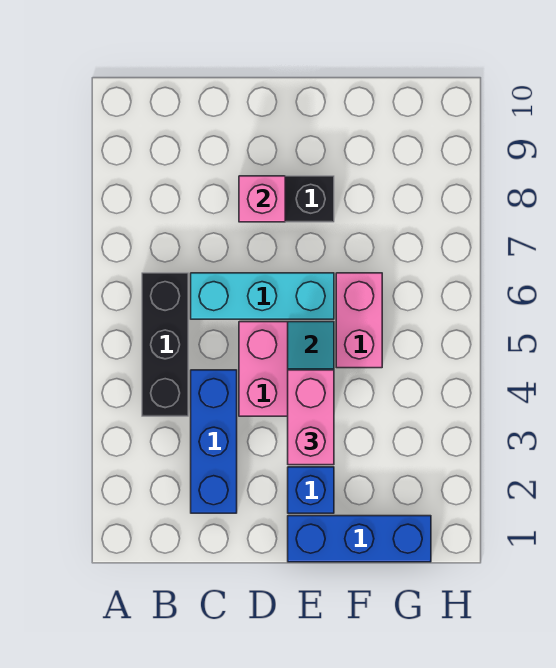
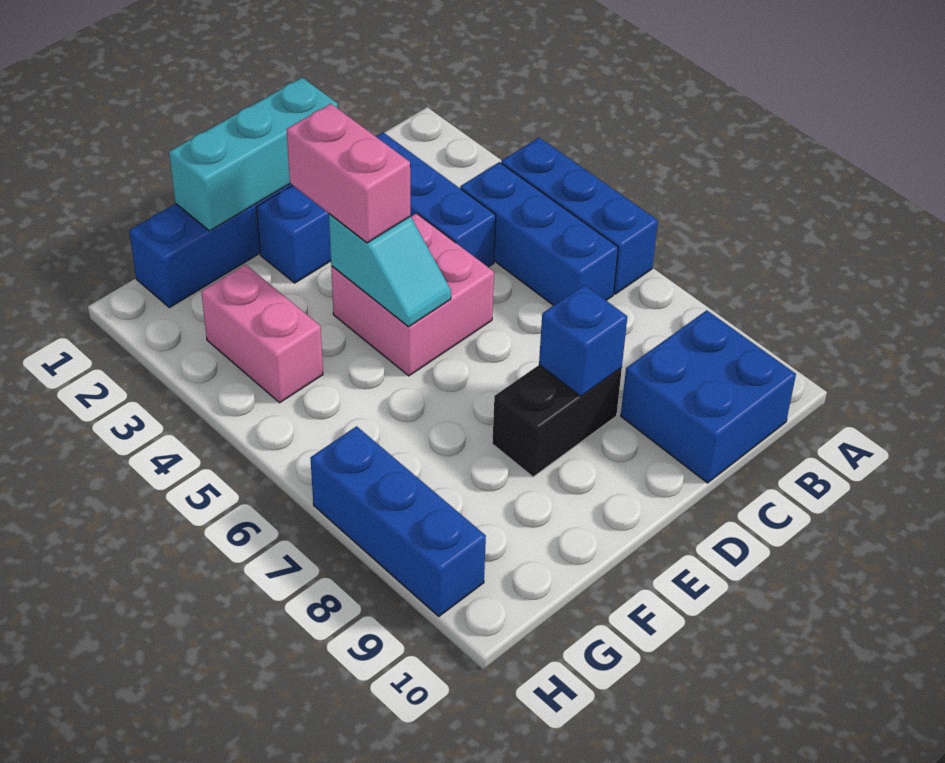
none -> blue brick A4:A6 level 1
black brick B4:B6 level 1 -> blue brick B4:B6 level 1
none -> blue brick B9:C10 level 1
cyan brick C6:E6 level 1 -> cyan brick D1:F1 level 2
pink brick D8 level 2 -> blue brick D8 level 2
pink brick F5:F6 level 1 -> pink brick G3:G4 level 1
none -> blue brick H7:H9 level 1

